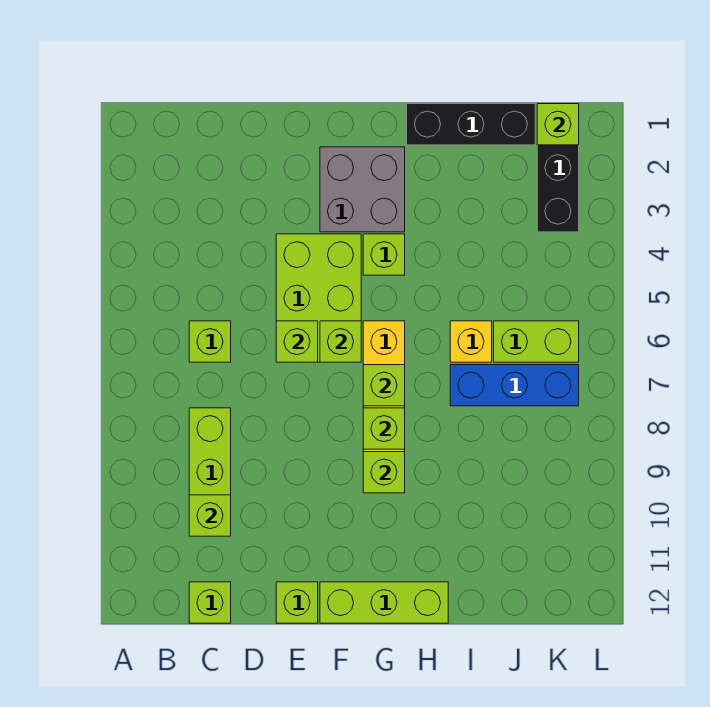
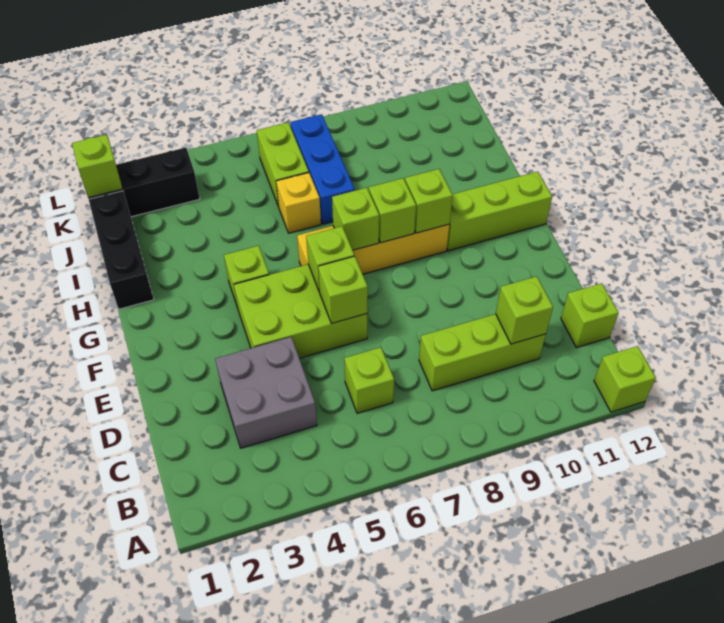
lime brick E12 level 1 -> lime brick A12 level 1
grey brick F2:G3 level 1 -> grey brick C3:D4 level 1
lime brick F12:H12 level 1 -> lime brick G10:G12 level 1

